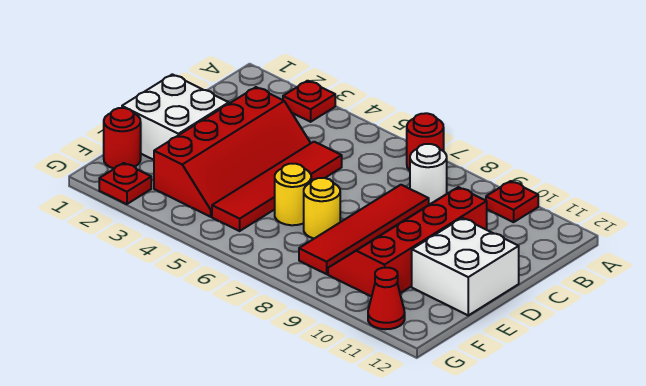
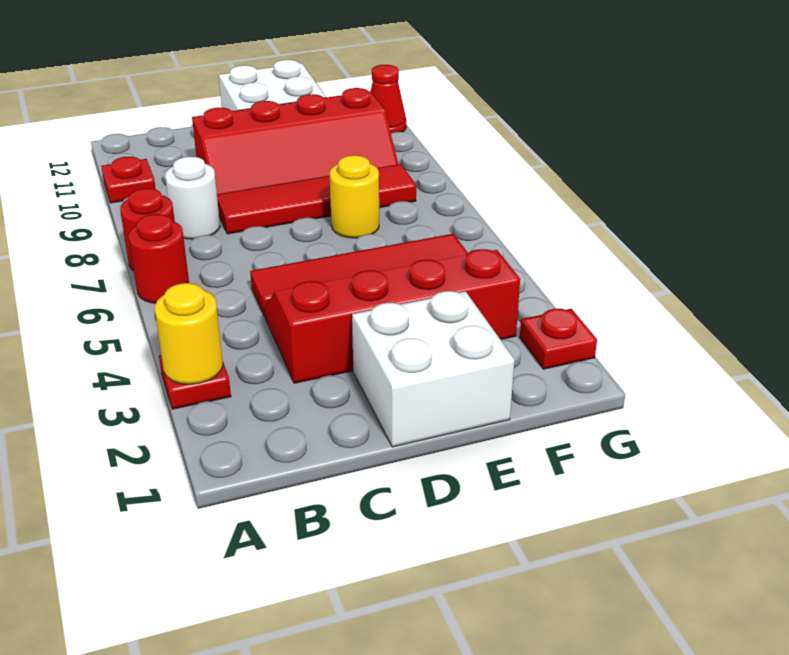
yellow round brick E6 level 1 -> yellow round brick A3 level 2
red round brick F1 level 1 -> red round brick A6 level 1

